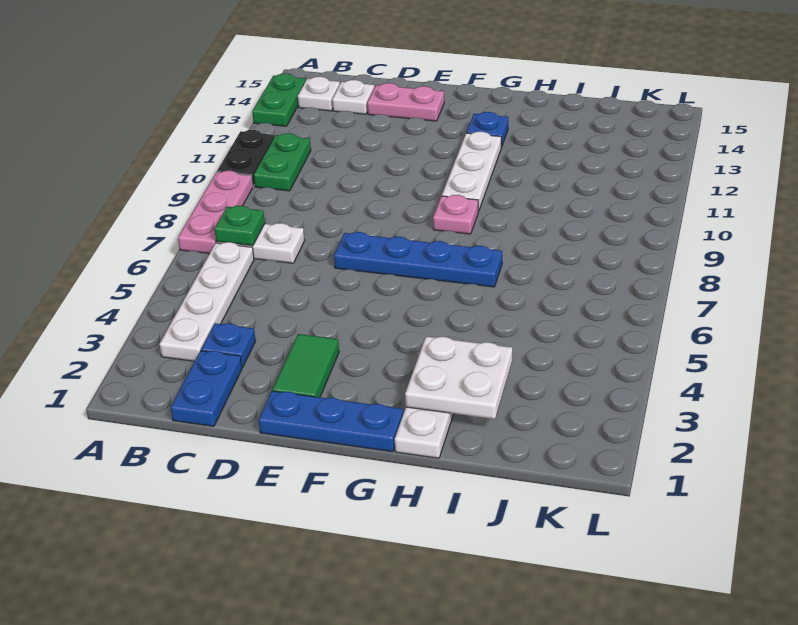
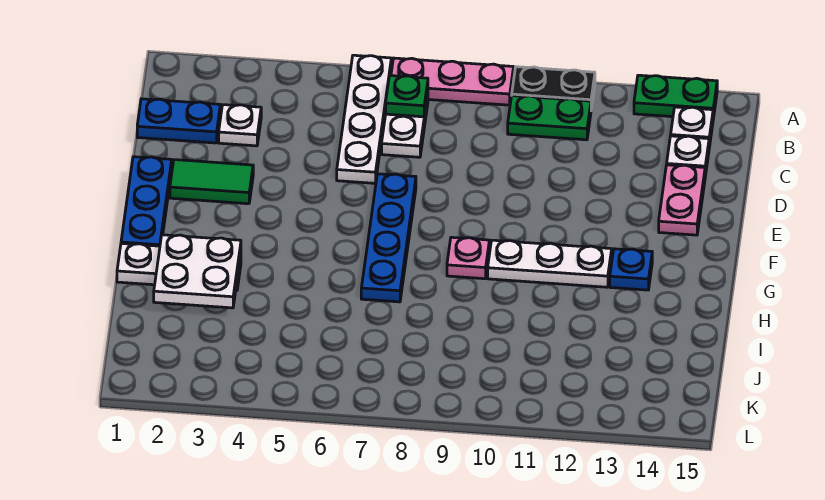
white plate B3:B6 level 1 -> white plate A6:D6 level 1
blue plate C3 level 1 -> white plate C3 level 1

